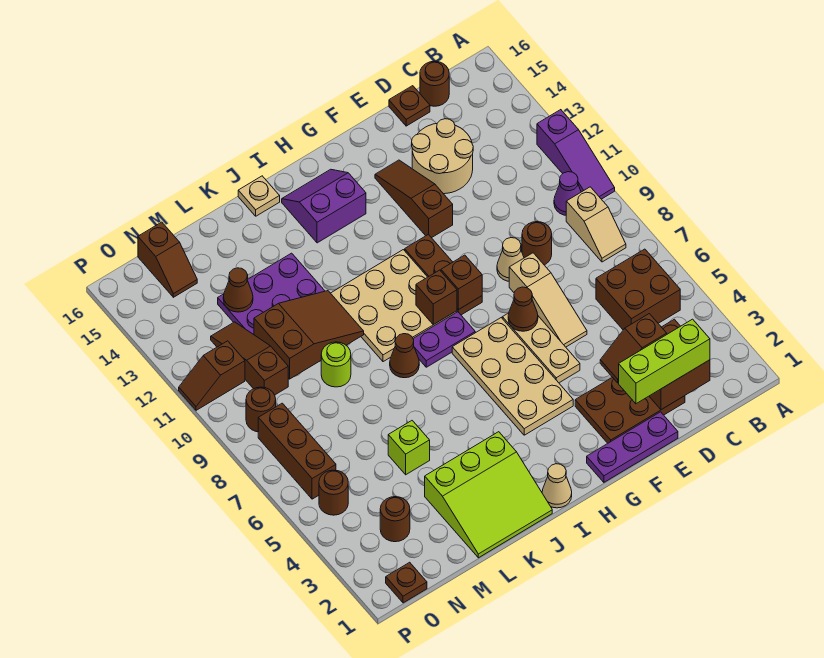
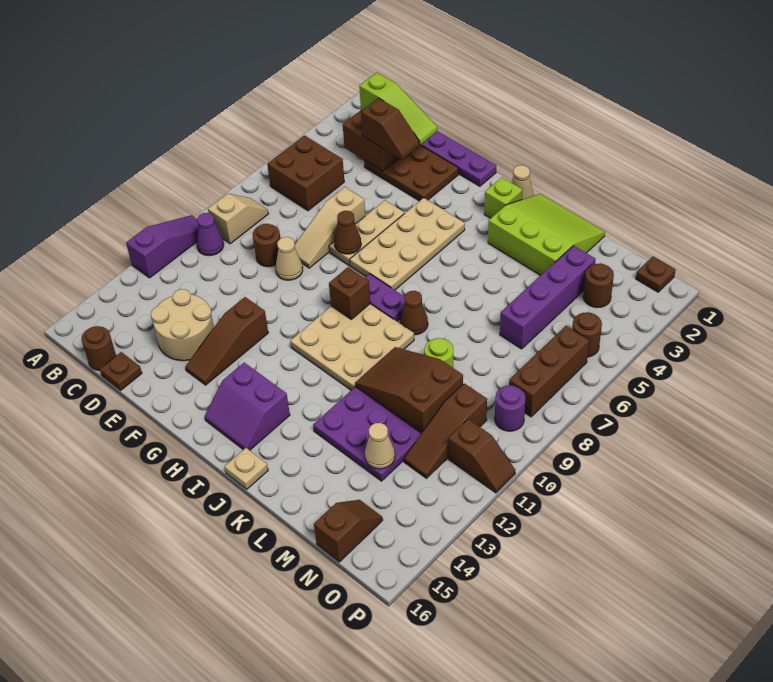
lime brick C2:E2 level 3 -> lime slope C2:E2 level 3 top C
tan slope E6:E8 level 1 top 8 -> tan slope E6:E8 level 1 top 6
brown plate G9:G11 level 1 -> none
brown brick G9 level 2 -> none
lime brick L5 level 1 -> lime brick I2 level 1
none -> purple brick M3:M6 level 1
brown cone M13 level 2 -> tan cone M13 level 2
brown round brick O9 level 1 -> purple round brick O9 level 1

